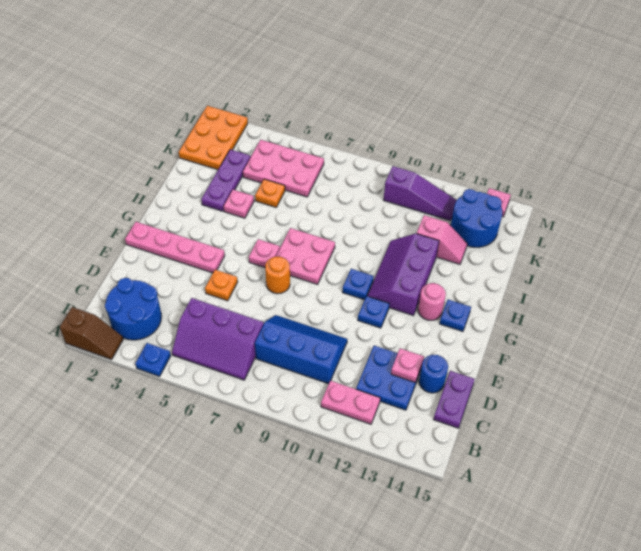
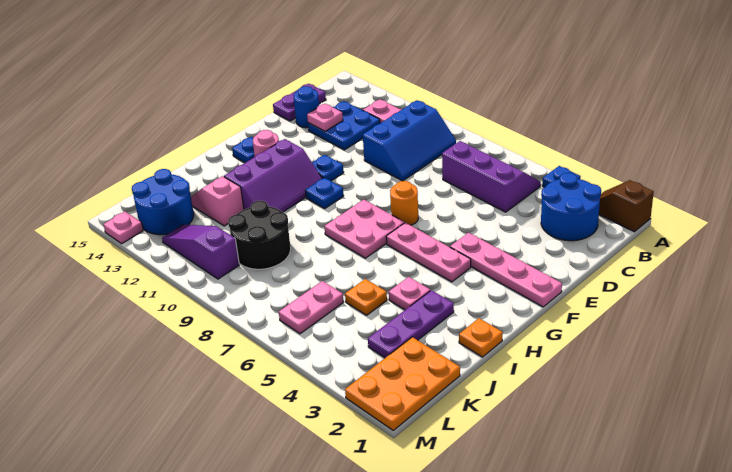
blue slope C8:D10 level 1 top C -> blue slope B9:D10 level 1 top 10
orange plate E5 level 1 -> orange plate I1 level 1
pink plate G6 level 1 -> pink plate G4:G6 level 1
none -> black round brick J9:K10 level 1
pink plate K4:L6 level 1 -> pink plate K6:L6 level 1

